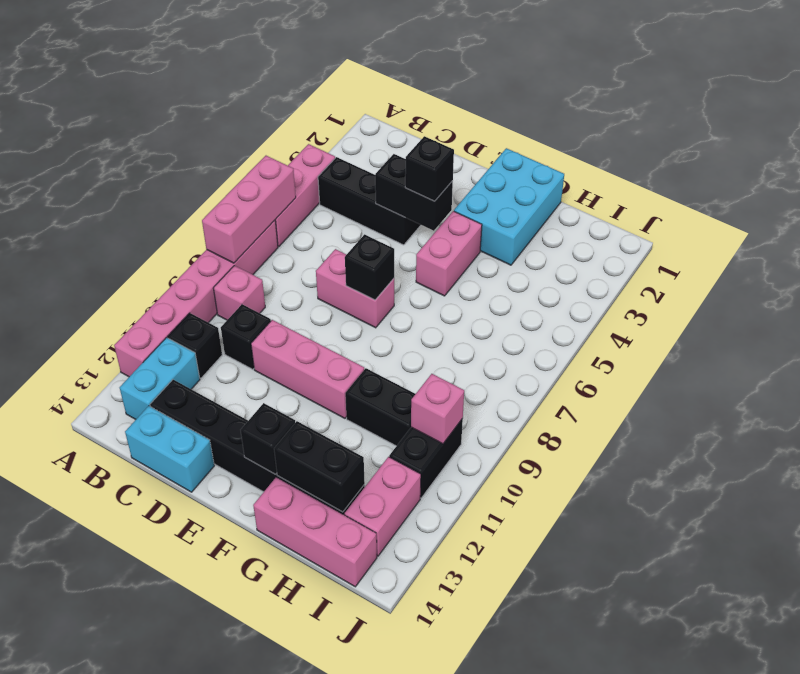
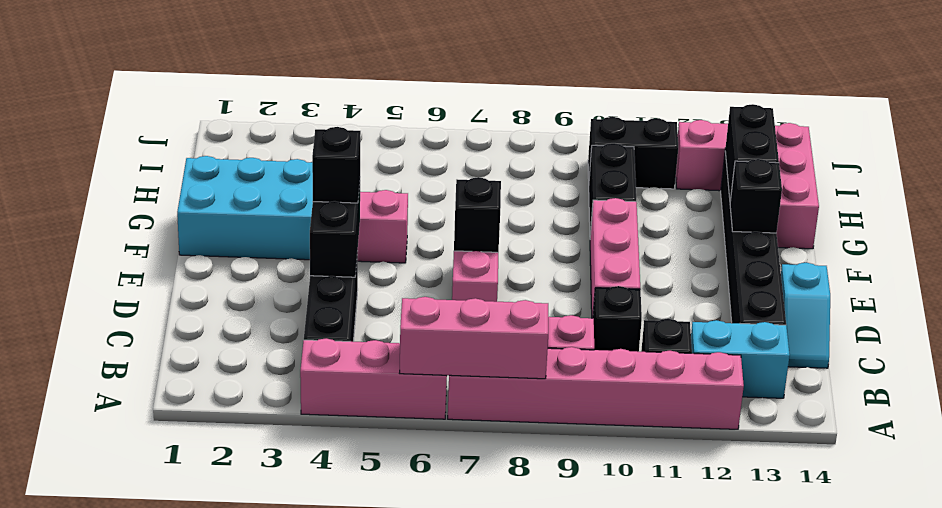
cyan brick C14:D14 level 1 -> cyan slope C14:D14 level 1 top D
pink brick I10 level 2 -> none

